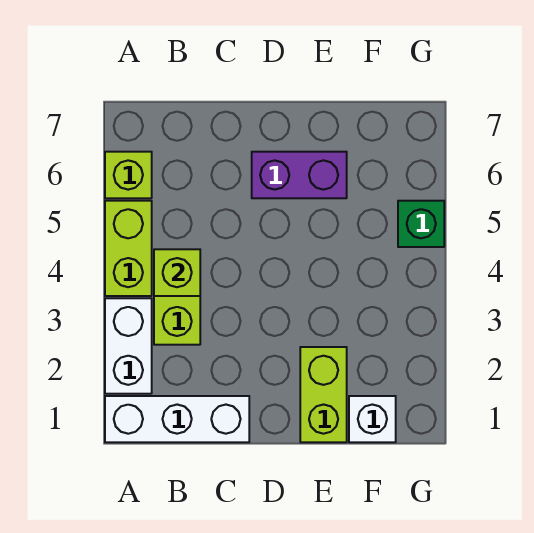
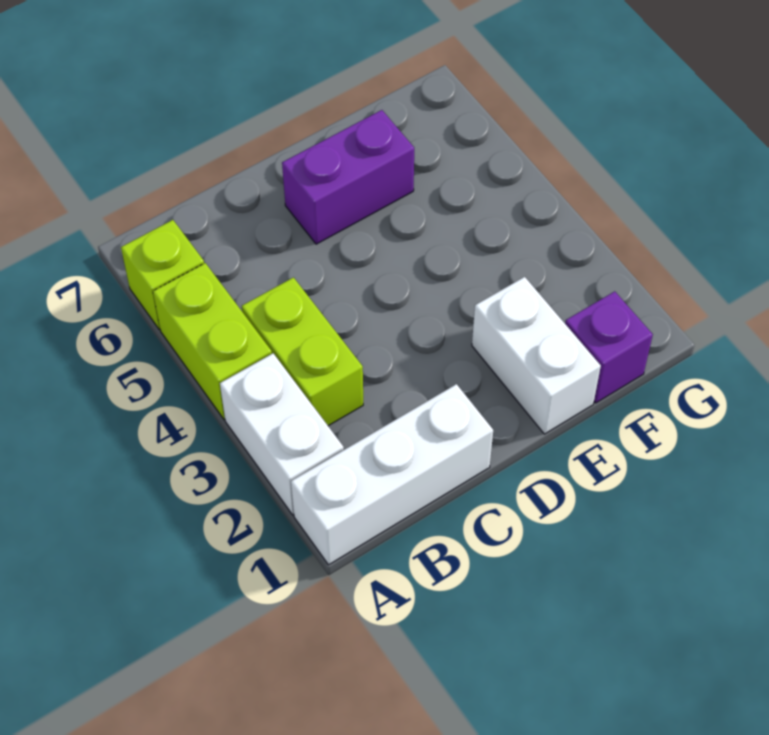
lime brick B4 level 2 -> none
lime brick E1:E2 level 1 -> white brick E1:E2 level 1
white brick F1 level 1 -> purple brick F1 level 1
green brick G5 level 1 -> none

